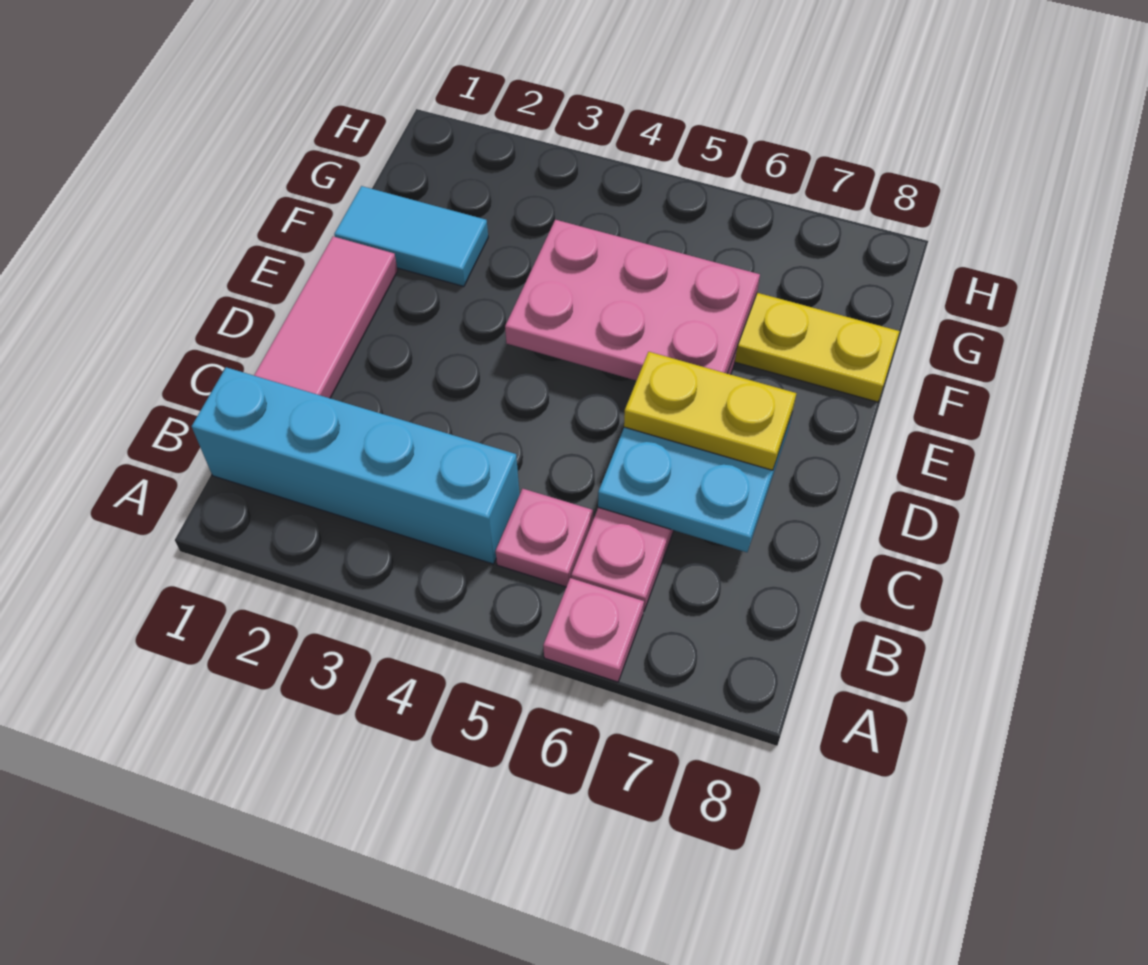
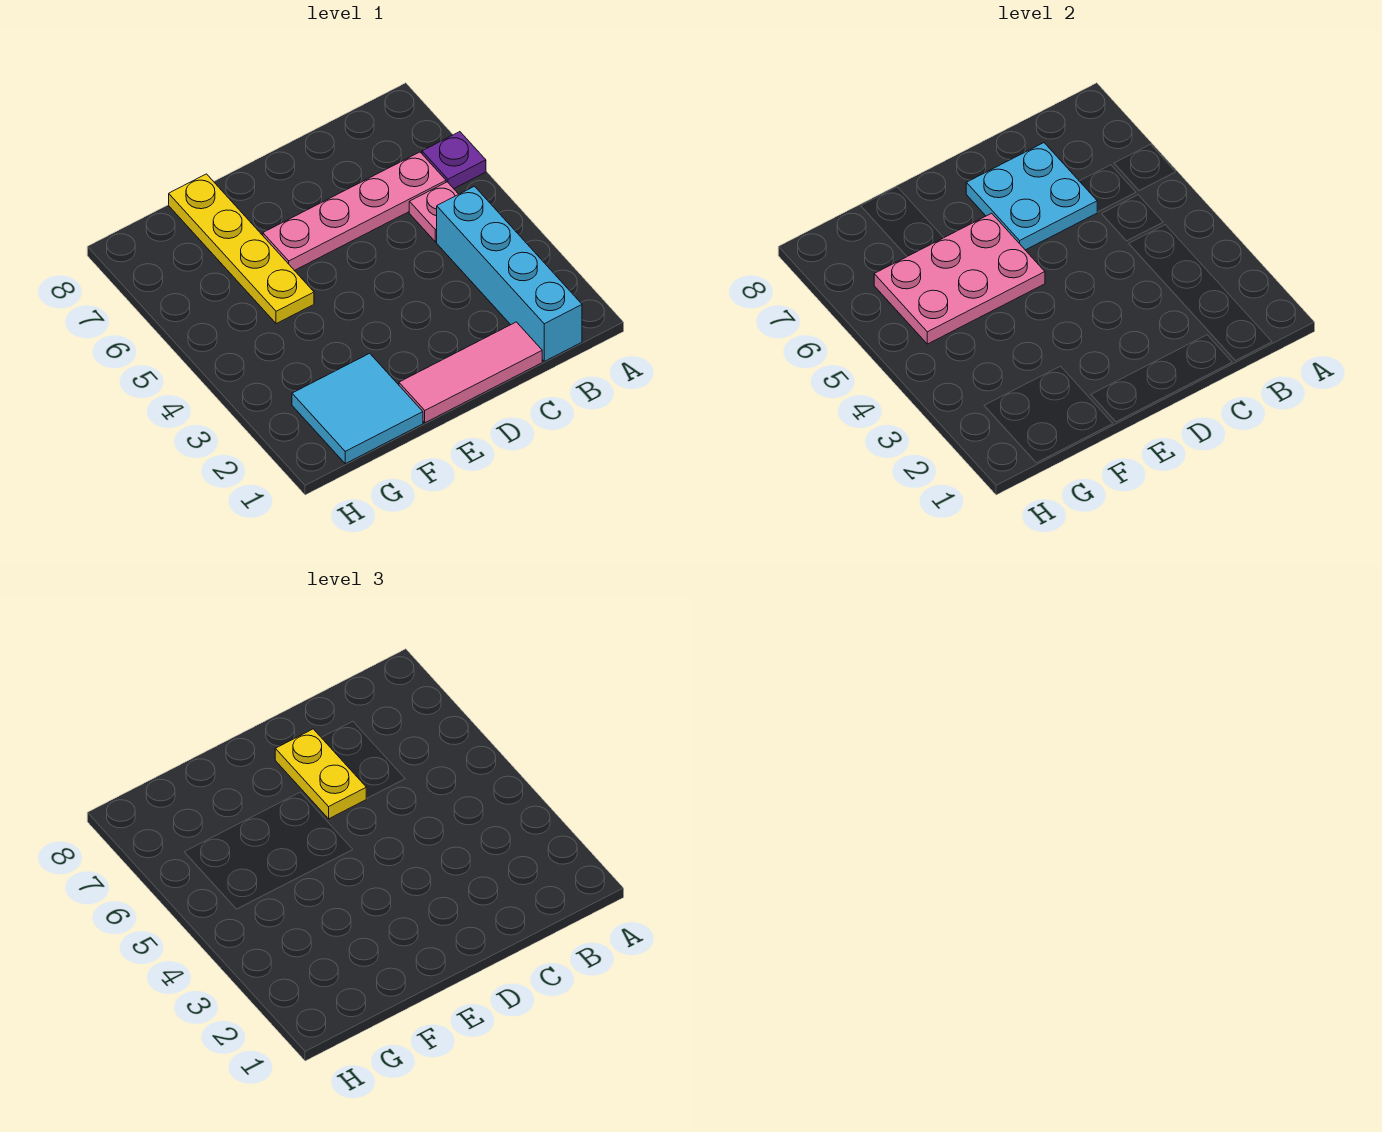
pink plate A6 level 1 -> purple plate A6 level 1
pink plate E4:F6 level 2 -> pink plate E5:G6 level 2
cyan tile F1:F2 level 1 -> cyan tile F1:G2 level 1

